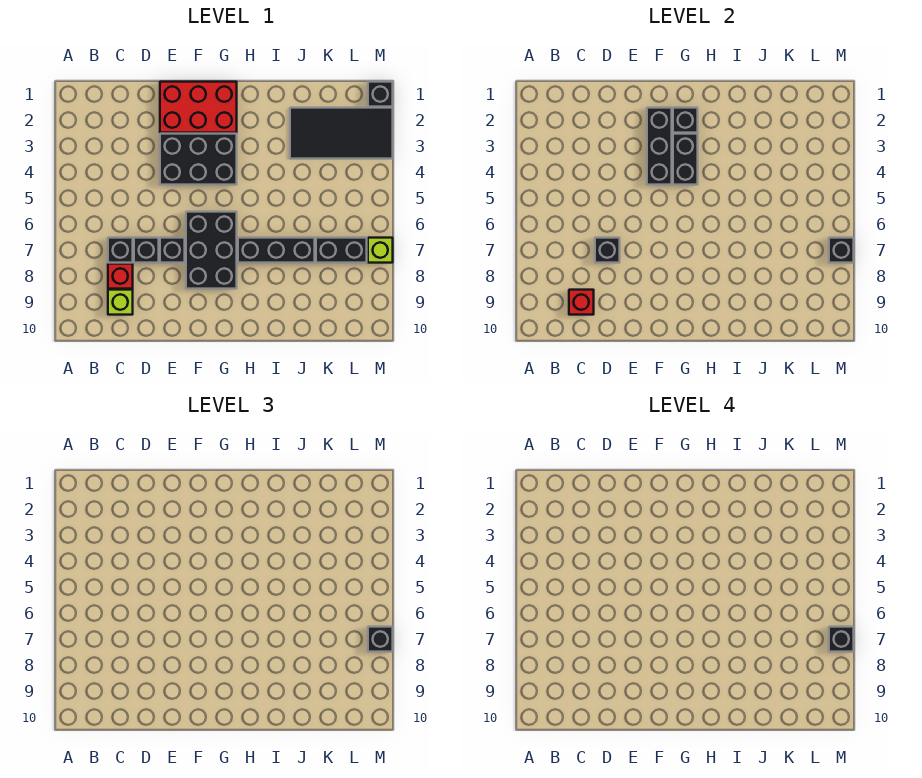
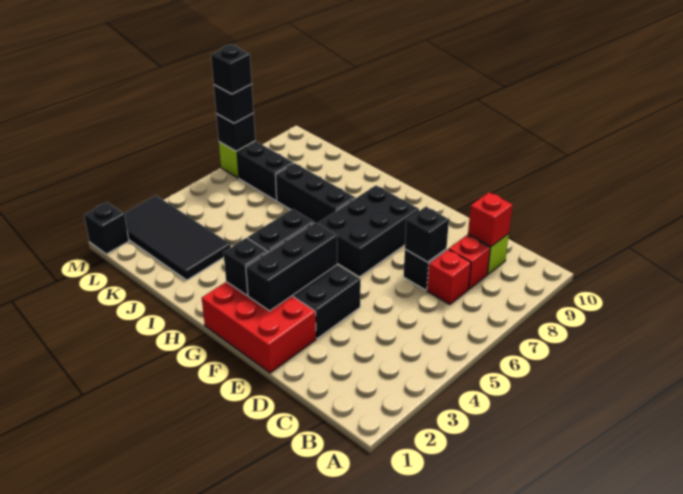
black brick C7 level 1 -> red brick C7 level 1
black brick E7 level 1 -> none

